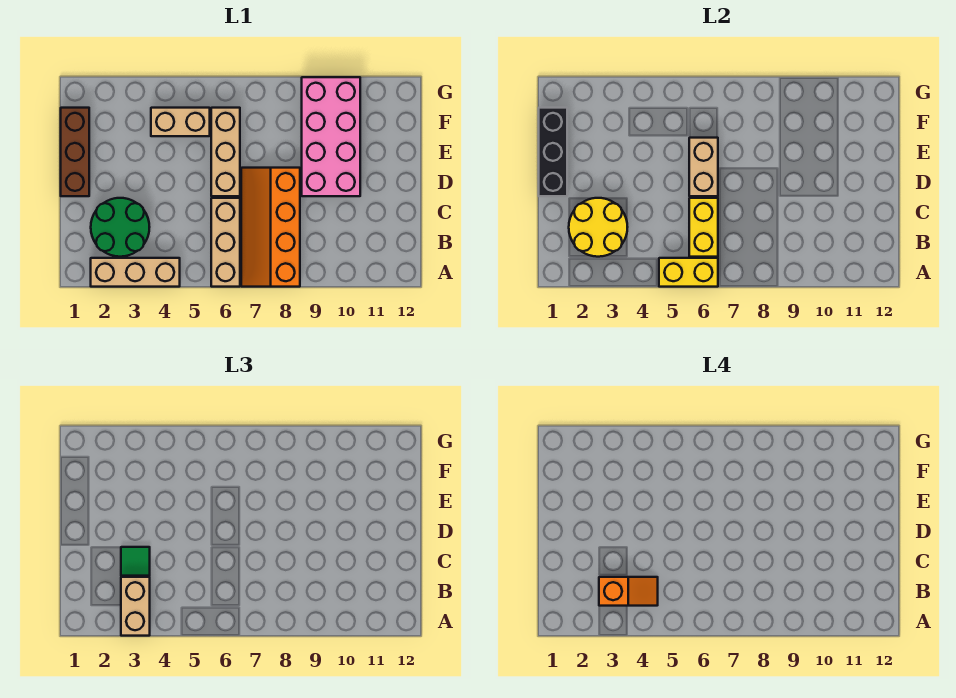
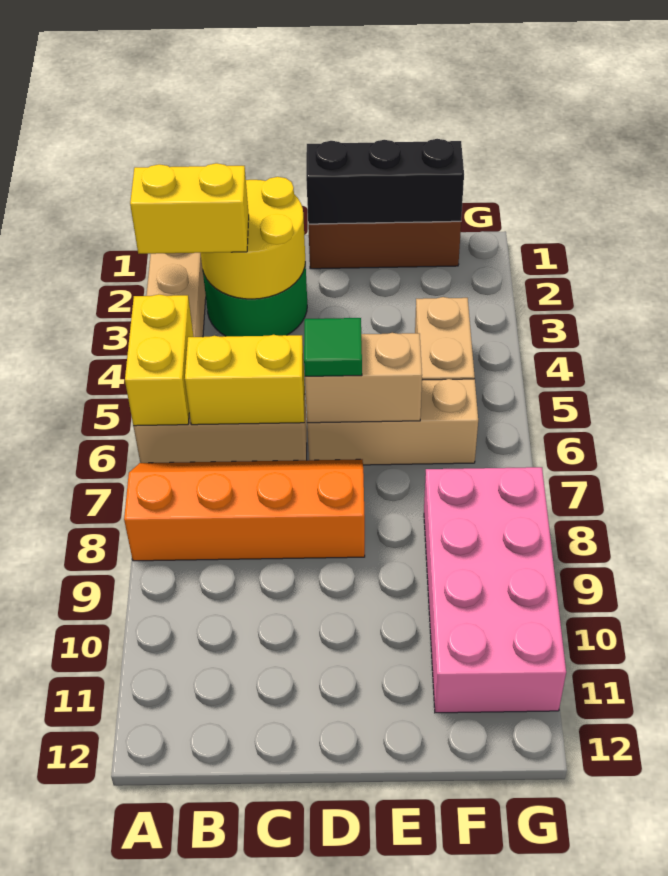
tan brick A3:B3 level 3 -> yellow brick A3:B3 level 3
orange slope B3:B4 level 4 top 3 -> none
green tile C3 level 3 -> green tile D6 level 3
pink brick D9:G10 level 1 -> pink brick F8:G11 level 1

